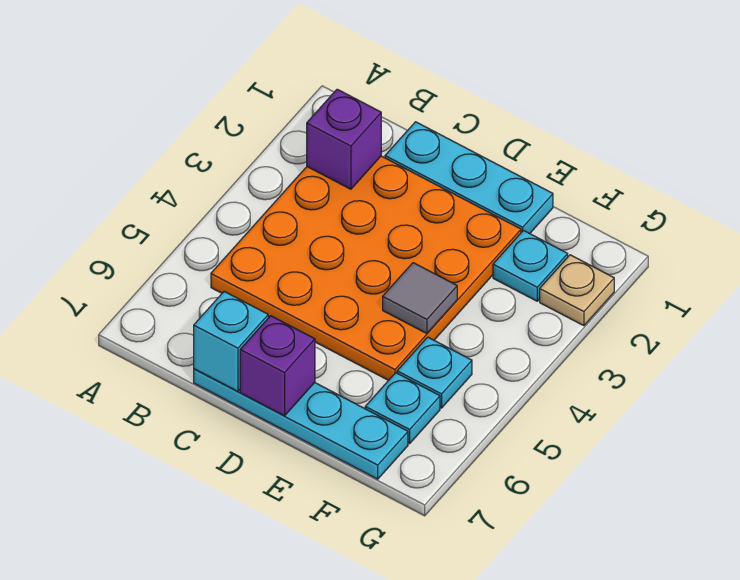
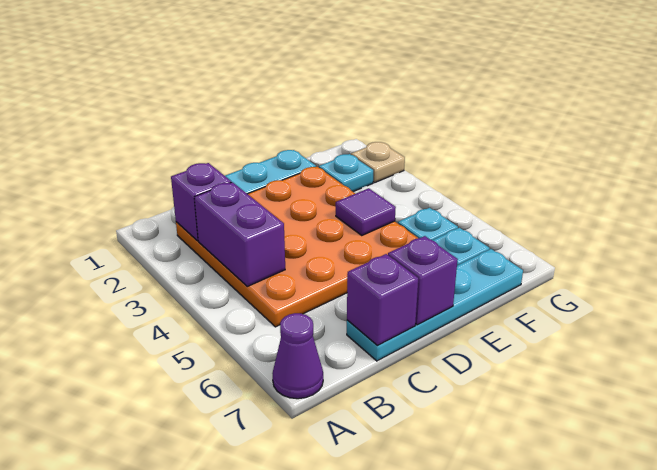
none -> purple cone A7 level 1
none -> purple brick B3:B4 level 2
cyan brick C7 level 2 -> purple brick C7 level 2
grey tile E4 level 2 -> purple tile E4 level 2

